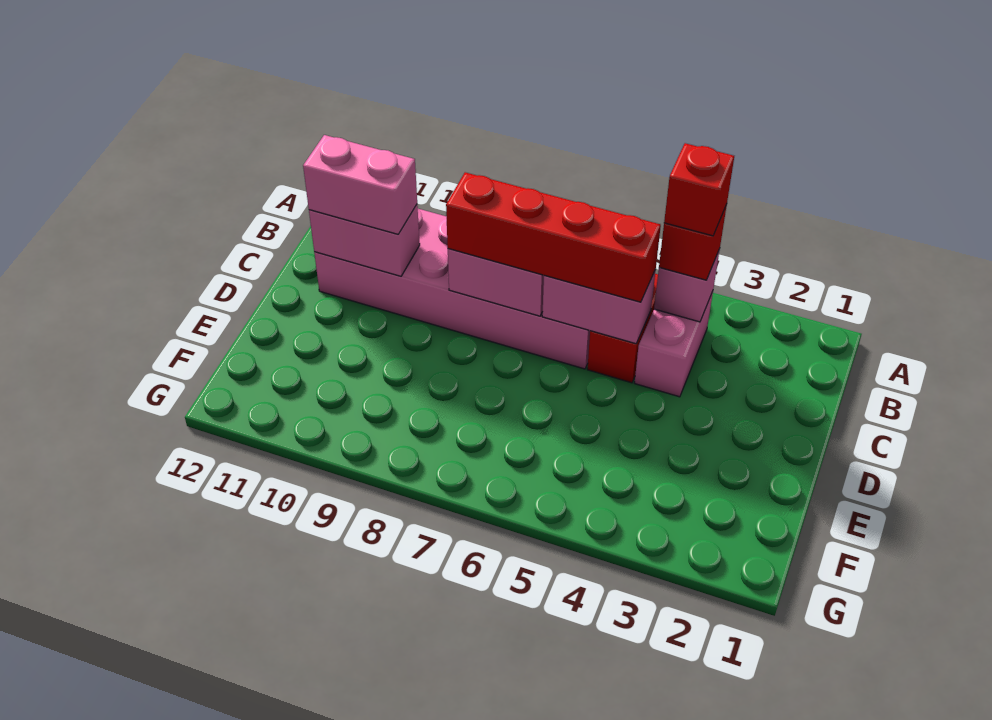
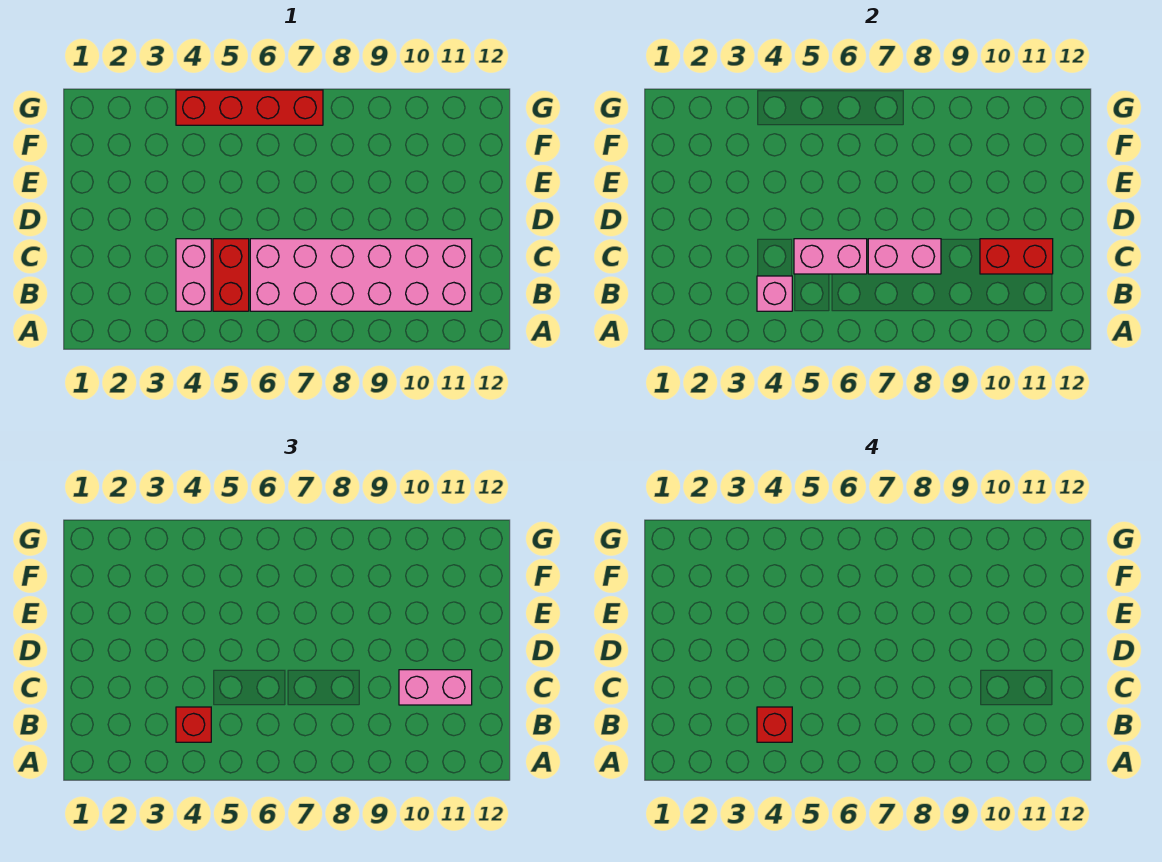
red brick C5:C8 level 3 -> red brick G4:G7 level 1
pink brick C10:C11 level 2 -> red brick C10:C11 level 2

